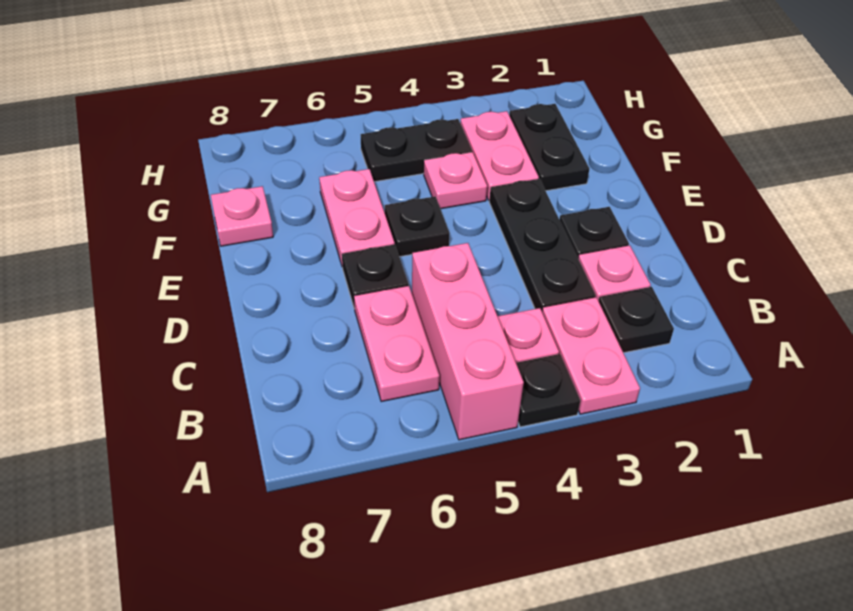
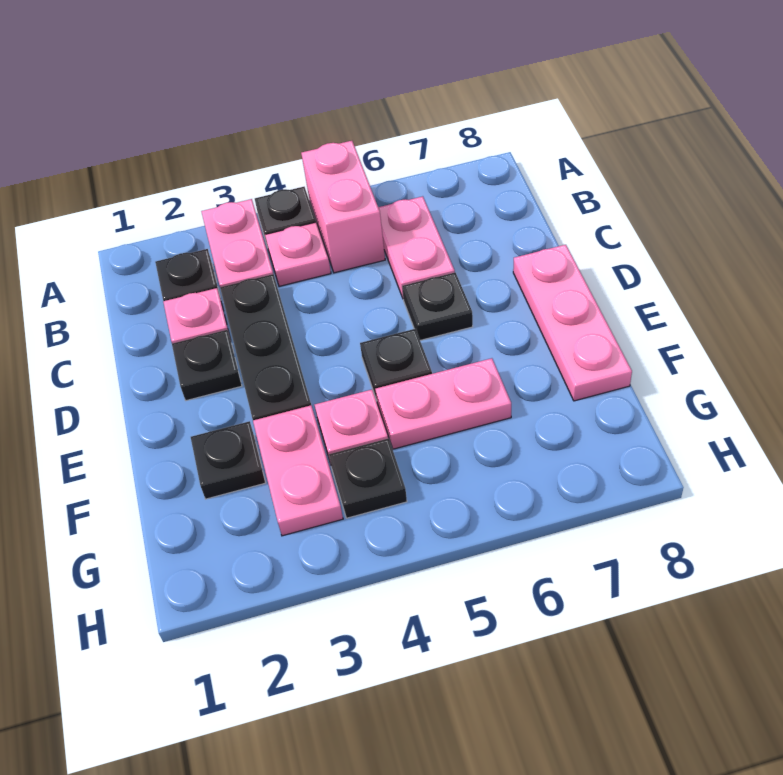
pink brick A5:C5 level 1 -> pink brick A5:B5 level 1
pink plate E6:F6 level 1 -> pink plate F5:F6 level 1
black plate F2:G2 level 1 -> black plate F2 level 1
pink plate F8 level 1 -> pink plate D8:F8 level 1
black plate G4:G5 level 1 -> black plate G4 level 1

